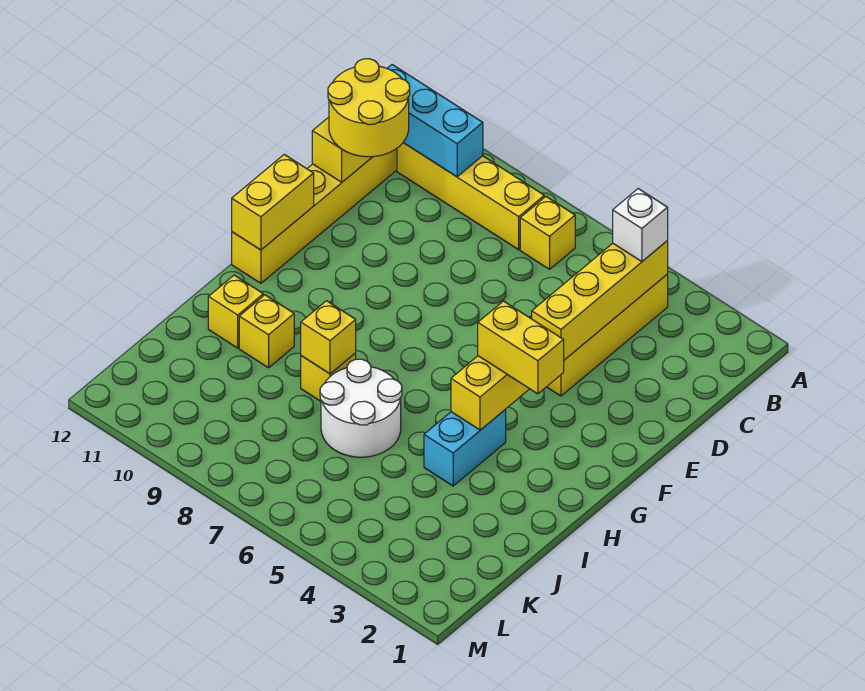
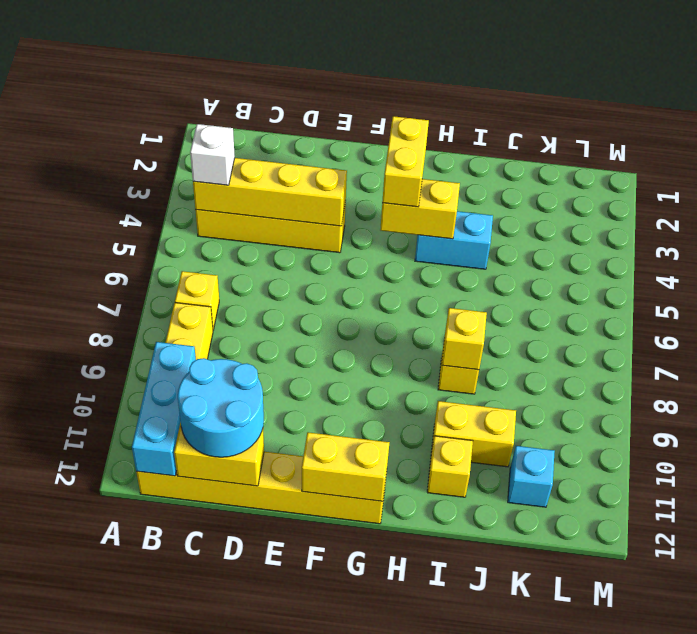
yellow round brick C11:D12 level 3 -> cyan round brick C11:D12 level 3
white round brick I6:J7 level 1 -> none
yellow brick I10 level 1 -> yellow brick I10:J10 level 1
none -> cyan brick K11 level 1

